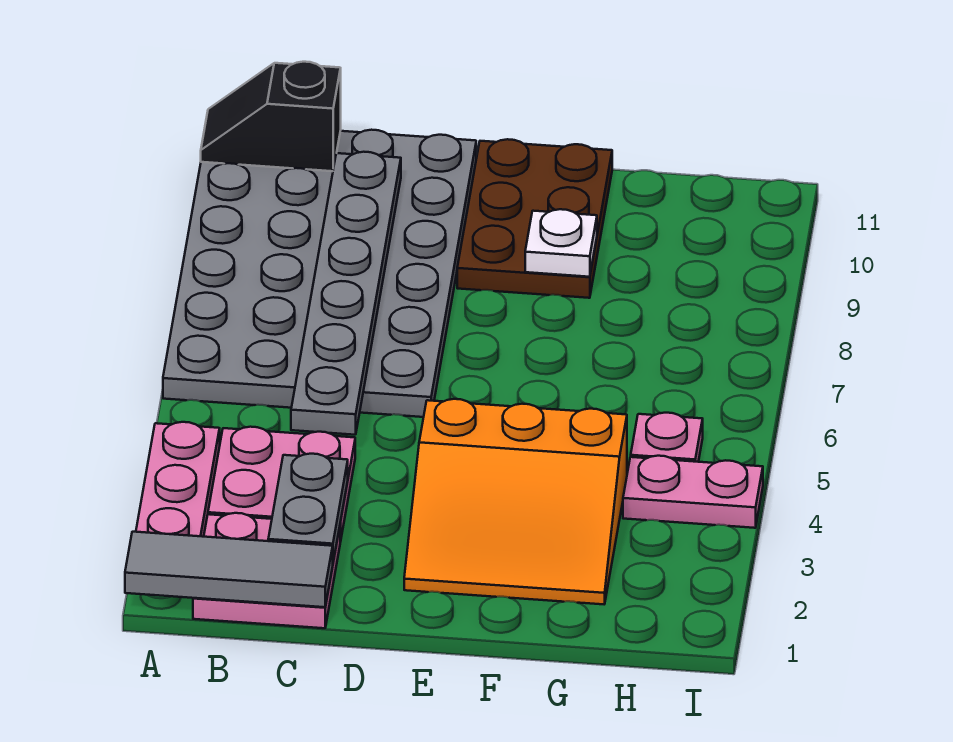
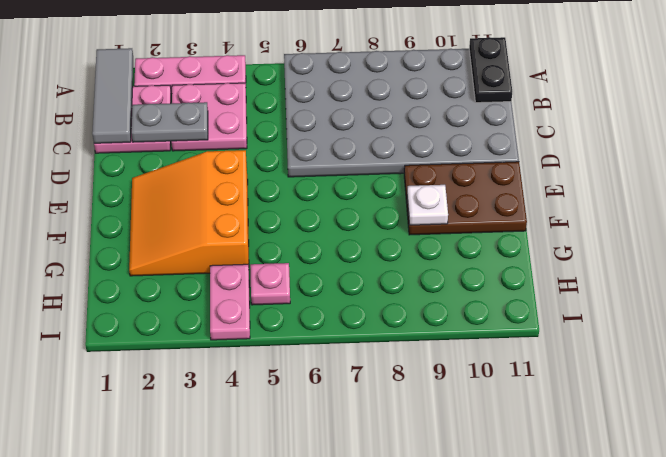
black slope A11:B11 level 2 top B -> black plate A11:B11 level 2
grey plate C5:C10 level 2 -> none

